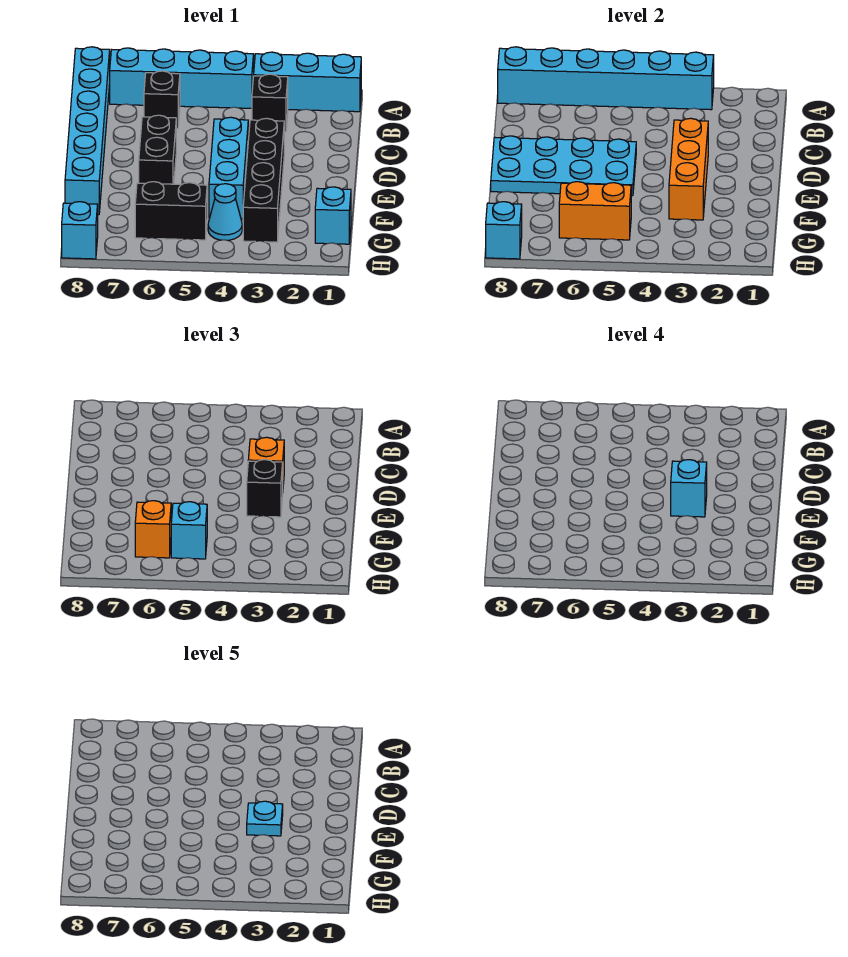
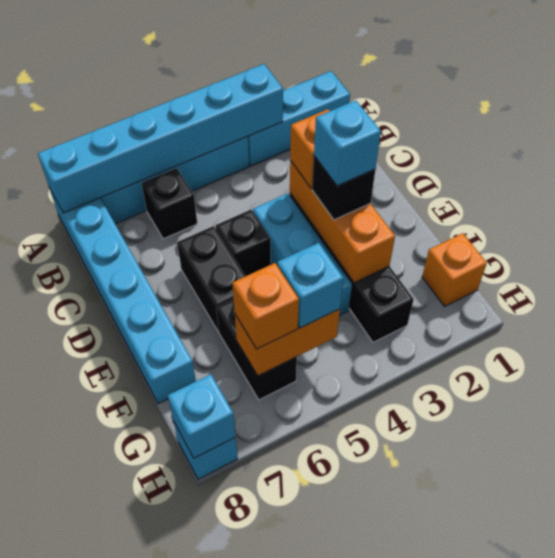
black brick B3 level 1 -> black brick D5 level 1
cyan plate D5:E8 level 2 -> none
cyan plate E3 level 5 -> none
cyan brick G1 level 1 -> orange brick G1 level 1
cyan cone G4 level 1 -> none
black brick G5:G6 level 1 -> black brick F6:G6 level 1

